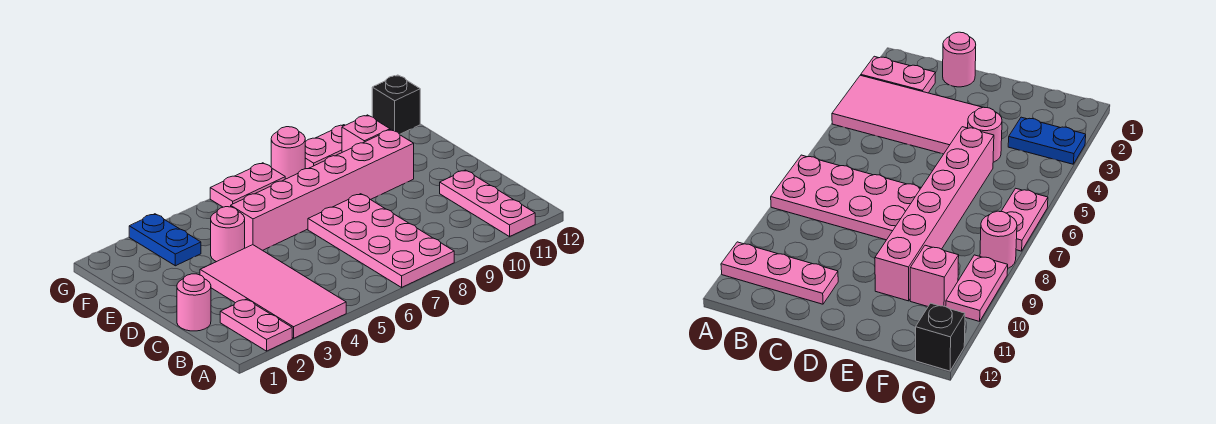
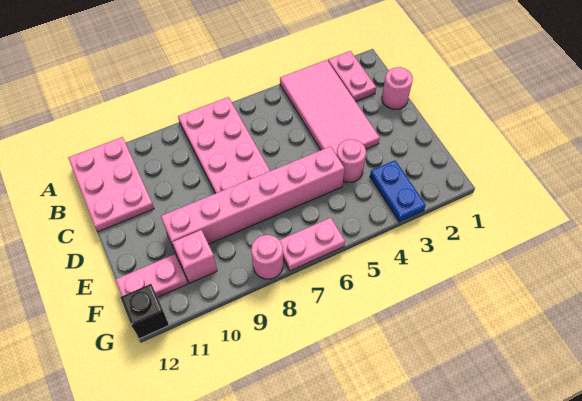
pink plate A11:C11 level 1 -> pink plate A11:C12 level 1
pink plate G9:G10 level 1 -> pink plate F11:F12 level 1

